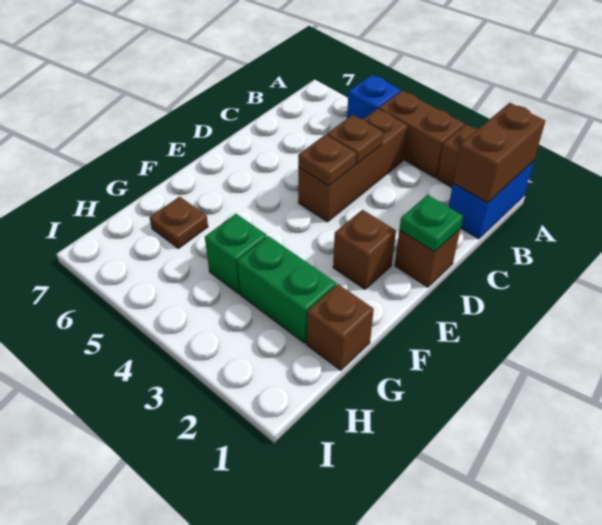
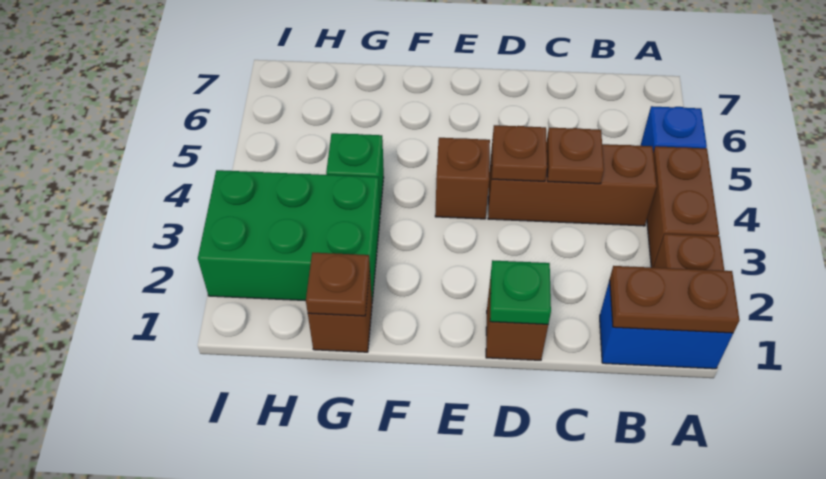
brown brick A1:B1 level 2 -> brown plate A1:B1 level 2
brown brick E2 level 1 -> brown brick E4 level 1
green brick G2:G3 level 1 -> green brick G2:I3 level 1
brown plate G6 level 1 -> brown plate G1 level 2

